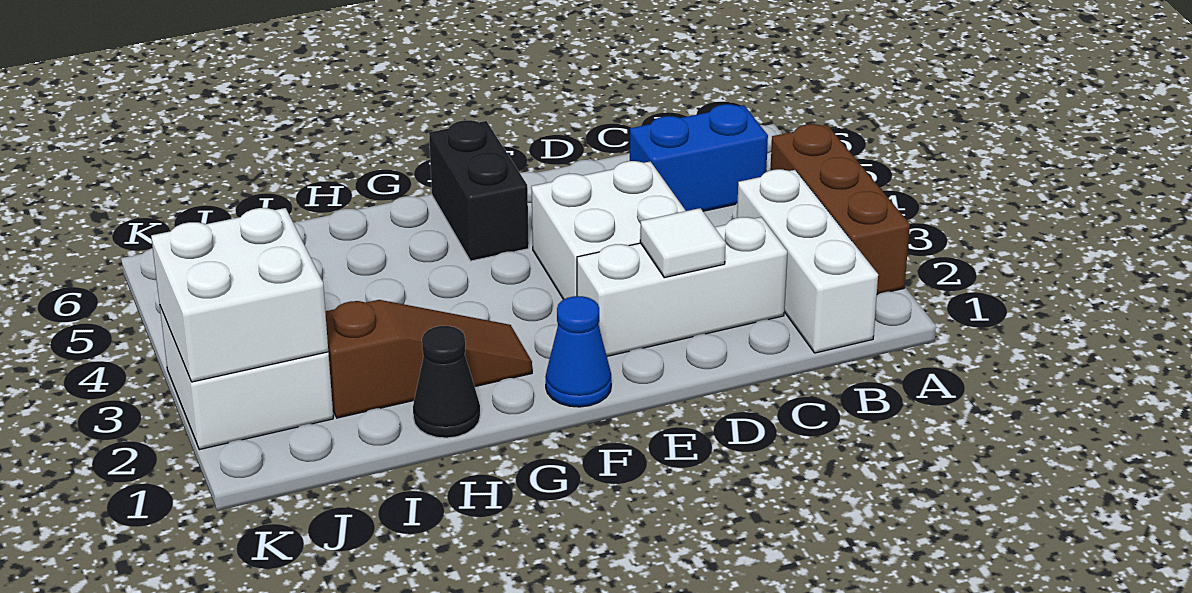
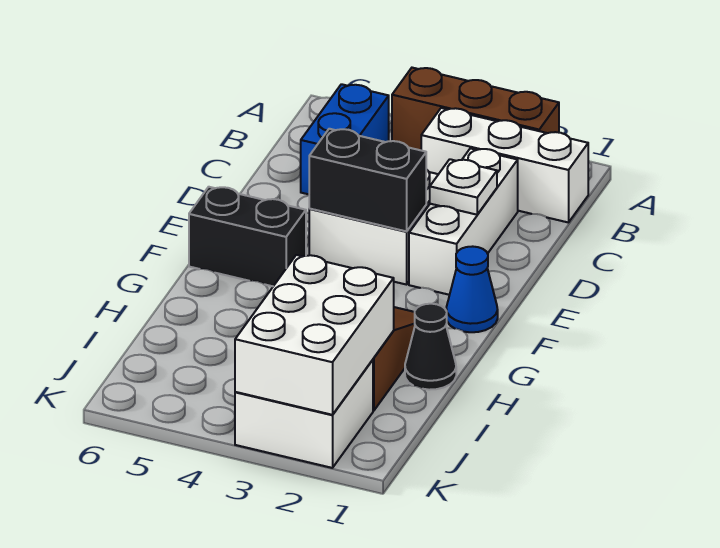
white tile D2 level 2 -> white plate D2 level 2
none -> black brick E3:E4 level 2
white brick J2:K3 level 2 -> white brick I2:K3 level 2

